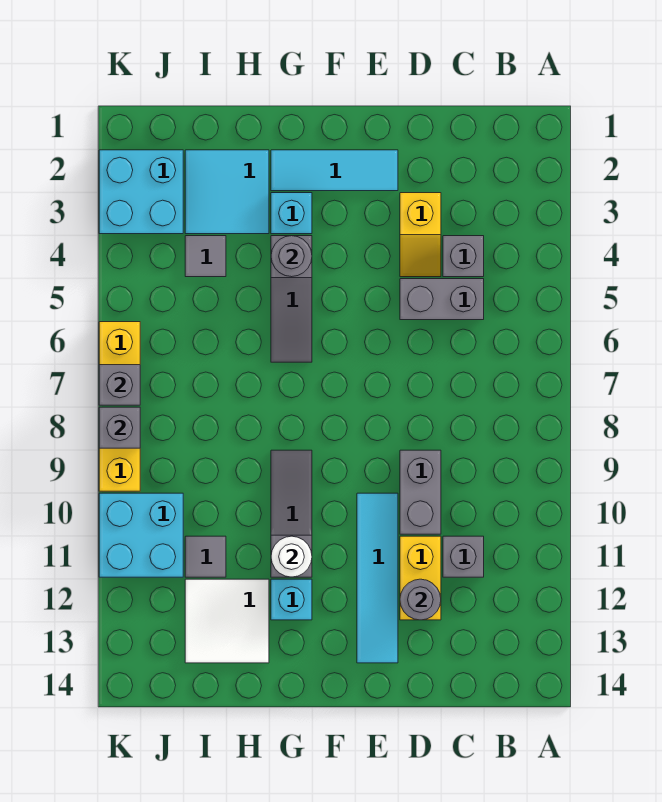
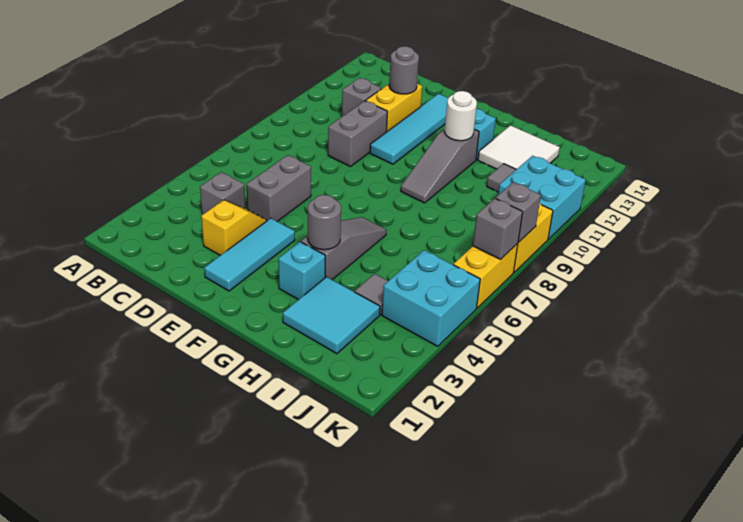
grey brick C5:D5 level 1 -> grey brick D5:D6 level 1
cyan tile E2:G2 level 1 -> cyan tile E2:E4 level 1
cyan brick J2:K3 level 1 -> cyan brick J4:K5 level 1

